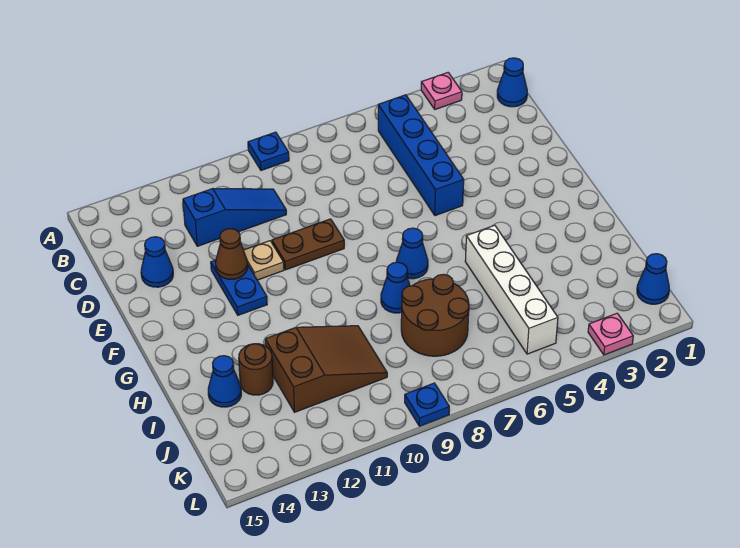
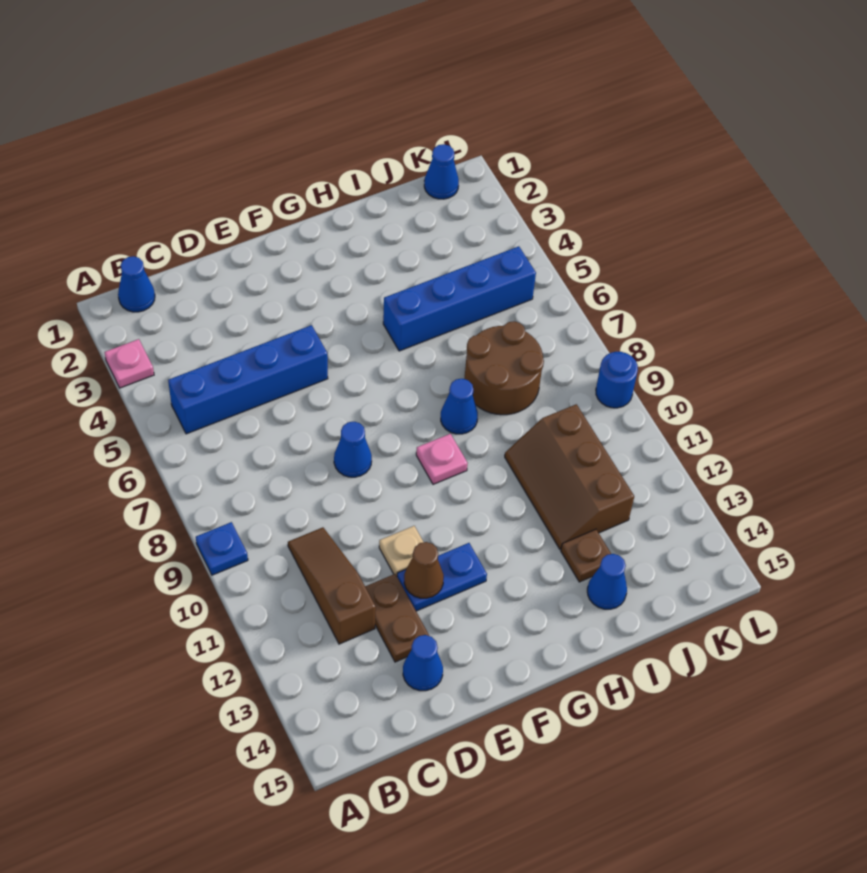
blue slope C10:C12 level 1 top 12 -> brown slope C10:C12 level 1 top 12
brown plate E9:E10 level 1 -> brown plate D12:D13 level 1
blue cone G7 level 1 -> blue cone E8 level 1
white brick H5:K5 level 1 -> blue brick H5:K5 level 1
brown slope I10:J12 level 1 top 12 -> brown slope I10:J12 level 1 top J
brown round brick I13 level 1 -> brown plate I13 level 1
pink plate L3 level 1 -> pink plate G9 level 1
blue plate L9 level 1 -> blue round brick L9 level 1

